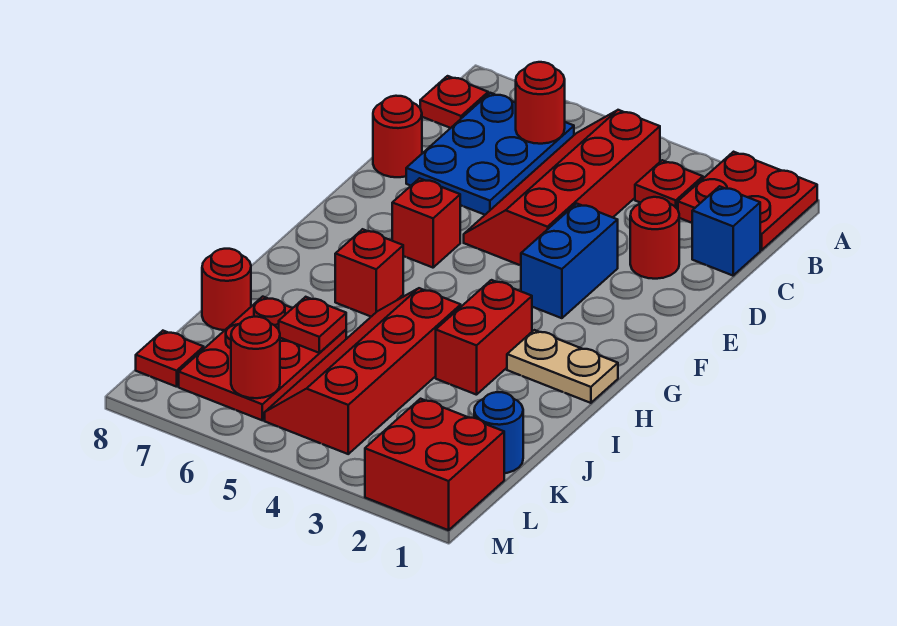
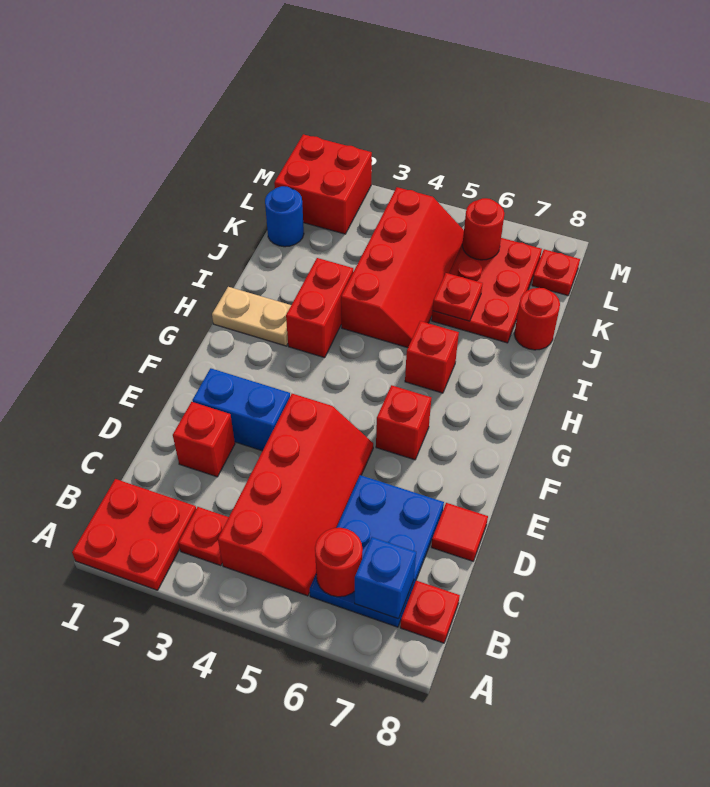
blue brick C1 level 1 -> blue brick B7 level 2
red round brick D2 level 1 -> red brick D2 level 1
red round brick D8 level 1 -> red tile D8 level 1
blue brick E3:F3 level 1 -> blue brick E2:E3 level 1

